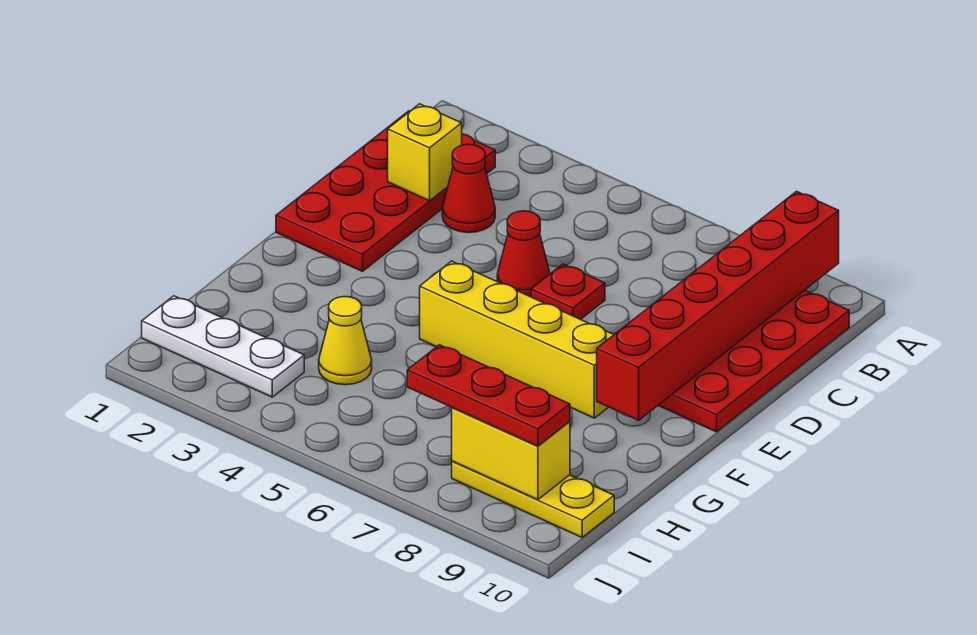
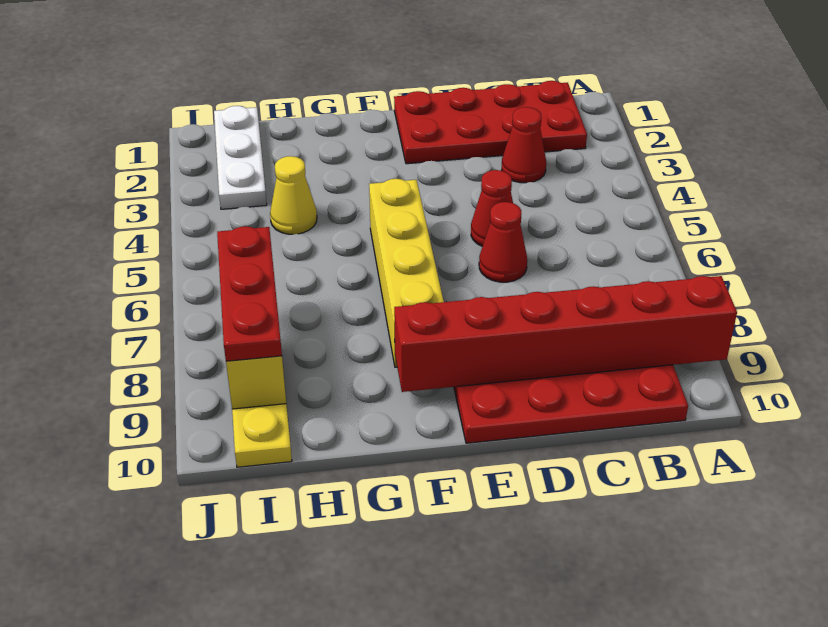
yellow brick C2 level 2 -> none
red plate D6 level 1 -> red cone D6 level 1

